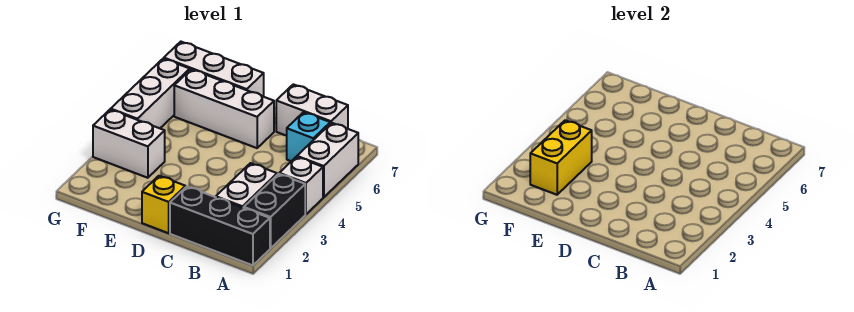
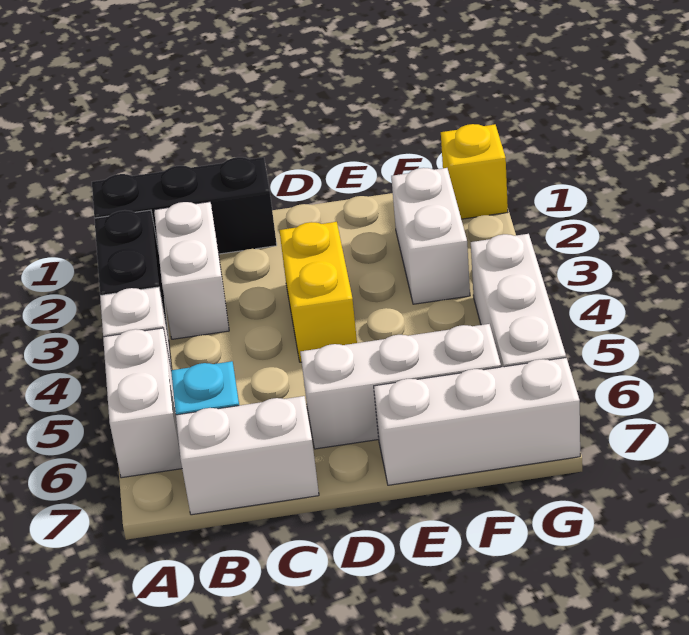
yellow brick D1 level 1 -> yellow brick G1 level 1
yellow brick F2:F3 level 2 -> yellow brick D3:D4 level 1
white brick F3:G3 level 1 -> white brick F2:F3 level 1

